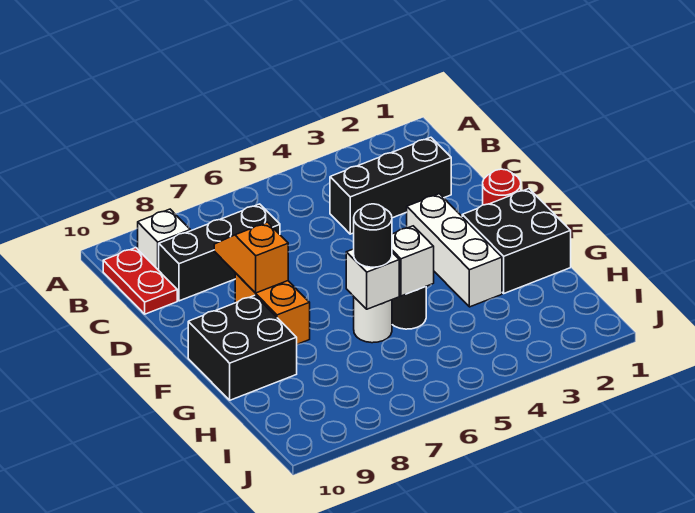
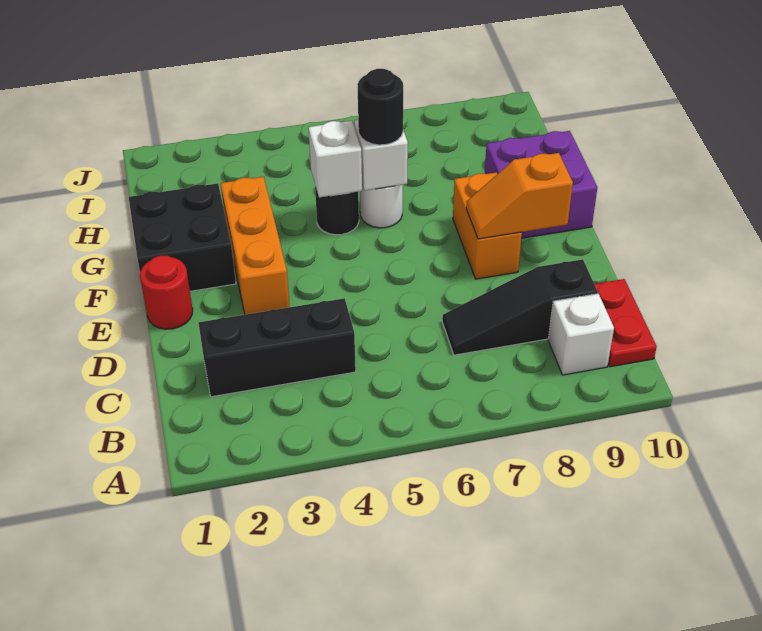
black brick C7:C9 level 1 -> black slope C7:C9 level 1 top 9
orange slope D8:E8 level 2 top E -> orange slope E8:E9 level 2 top 9
white brick E3:G3 level 1 -> orange brick E3:G3 level 1
black brick F9:G10 level 1 -> purple brick F9:G10 level 1

